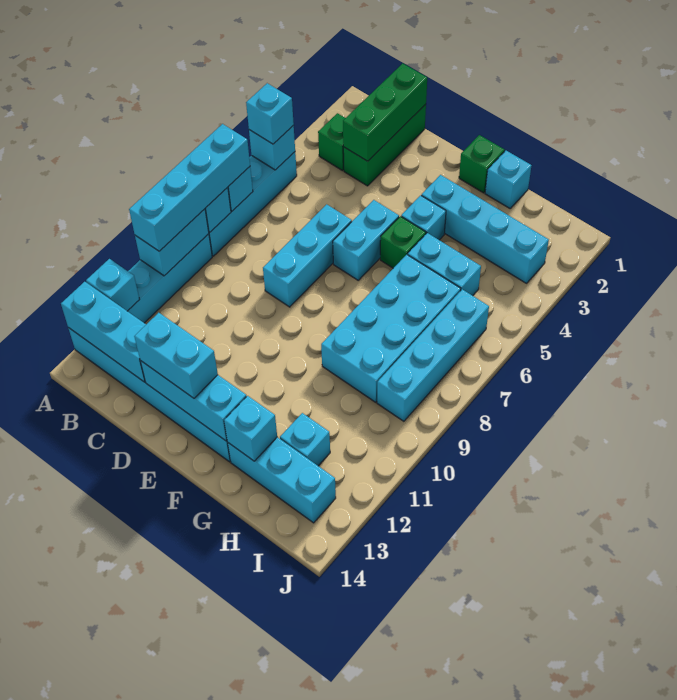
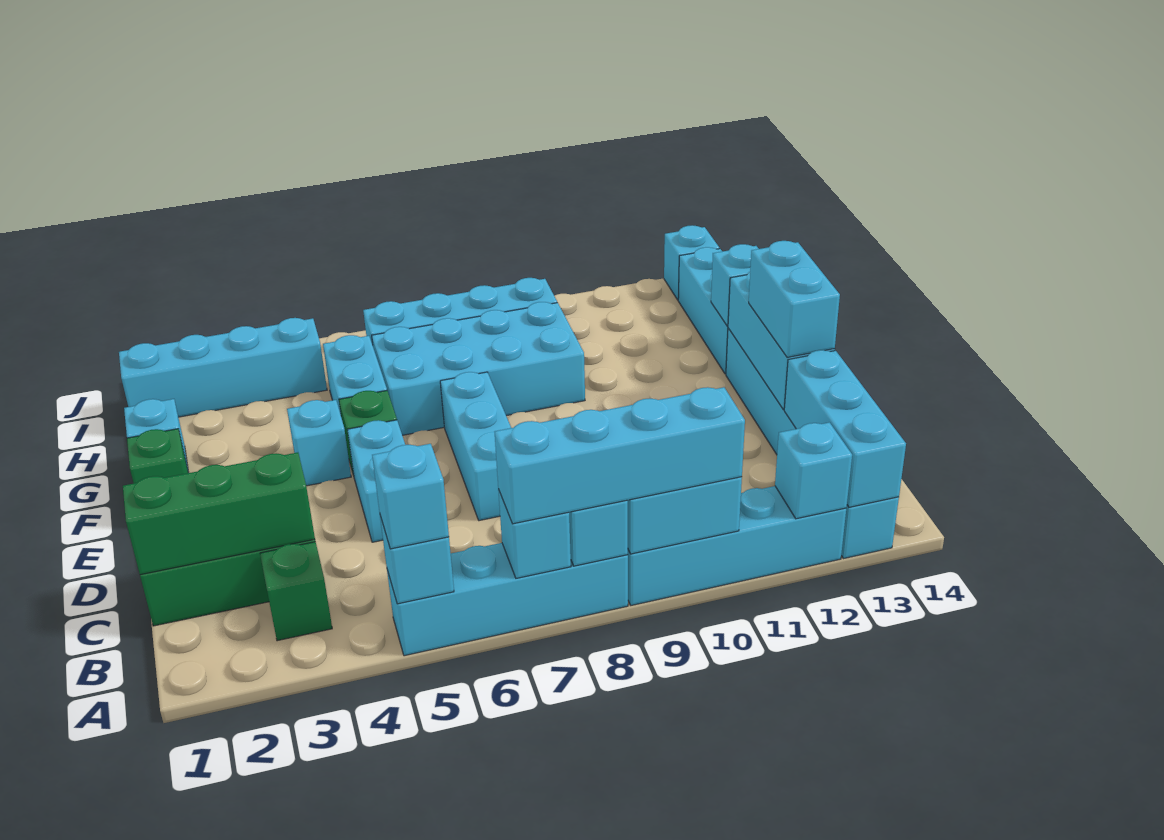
cyan brick D6:D8 level 1 -> cyan brick D7:F7 level 1
cyan brick E5:E6 level 1 -> cyan brick D5:E5 level 1
cyan brick F3:I3 level 1 -> cyan brick I1:I4 level 1
cyan brick H12 level 1 -> cyan brick J13 level 1

